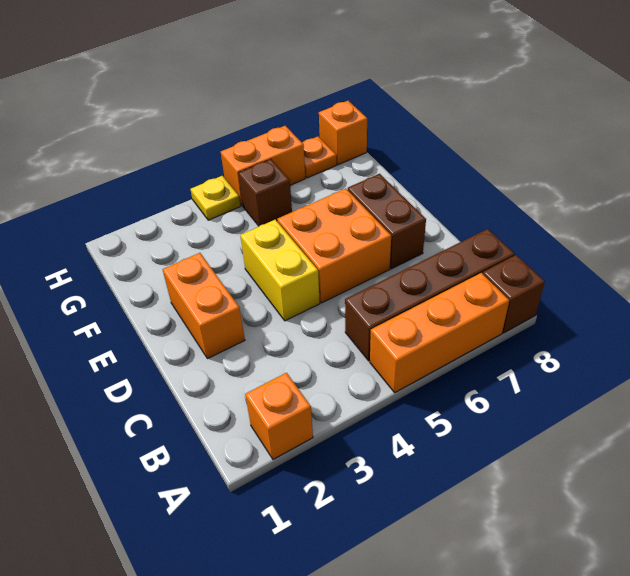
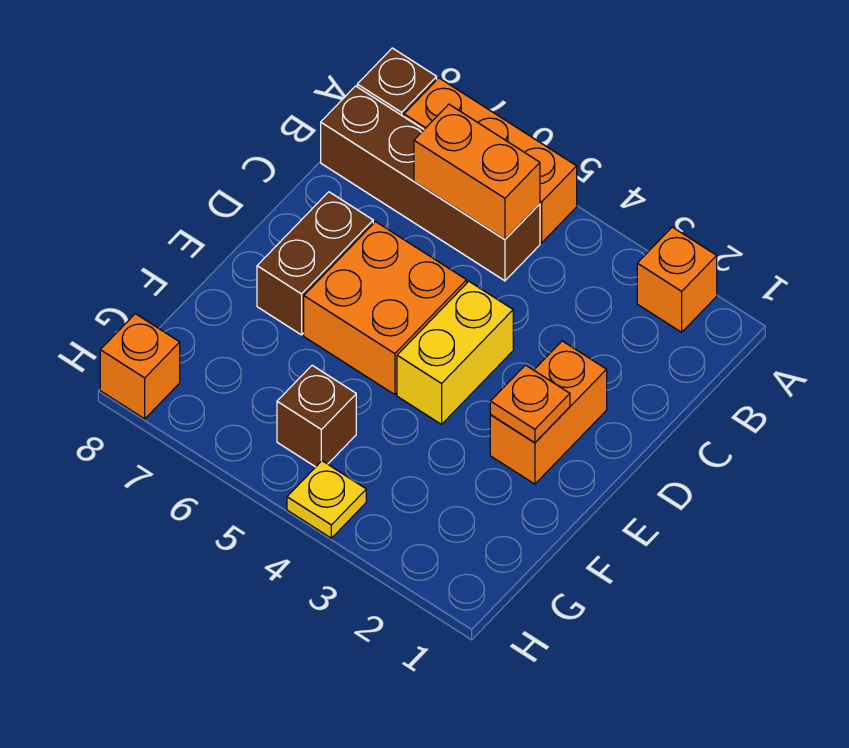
orange brick H5:H6 level 1 -> orange brick B5:B6 level 2
orange plate H7 level 1 -> orange plate E2 level 2

